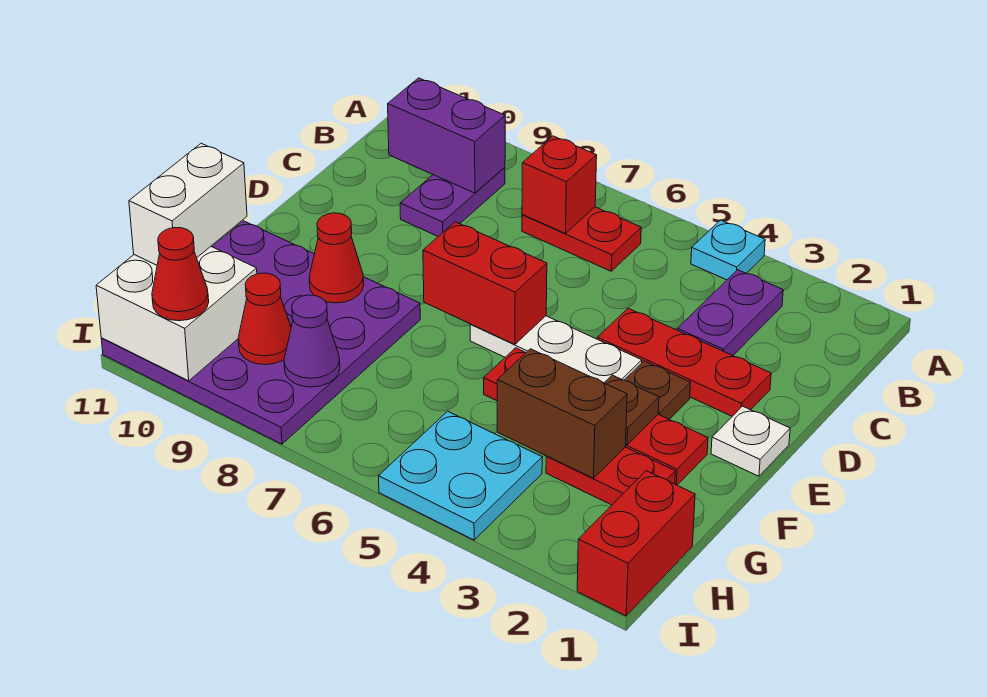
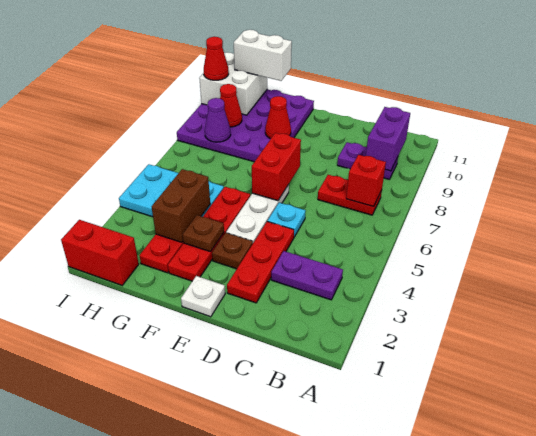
cyan plate A4 level 1 -> cyan plate D5 level 1
red plate B6:B7 level 1 -> red plate B7:C7 level 1
cyan plate H4:I5 level 1 -> cyan plate G4:I5 level 1

